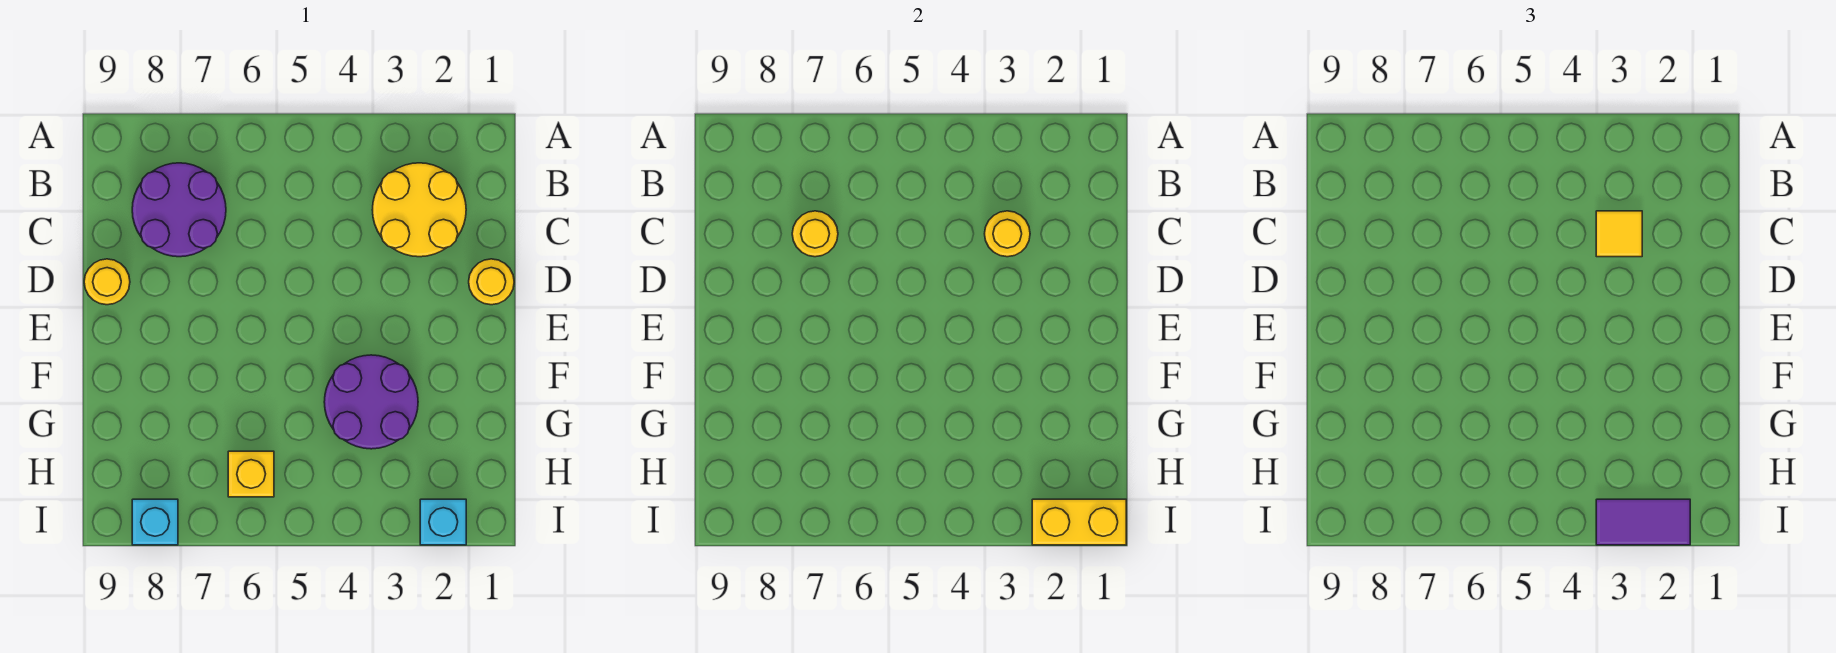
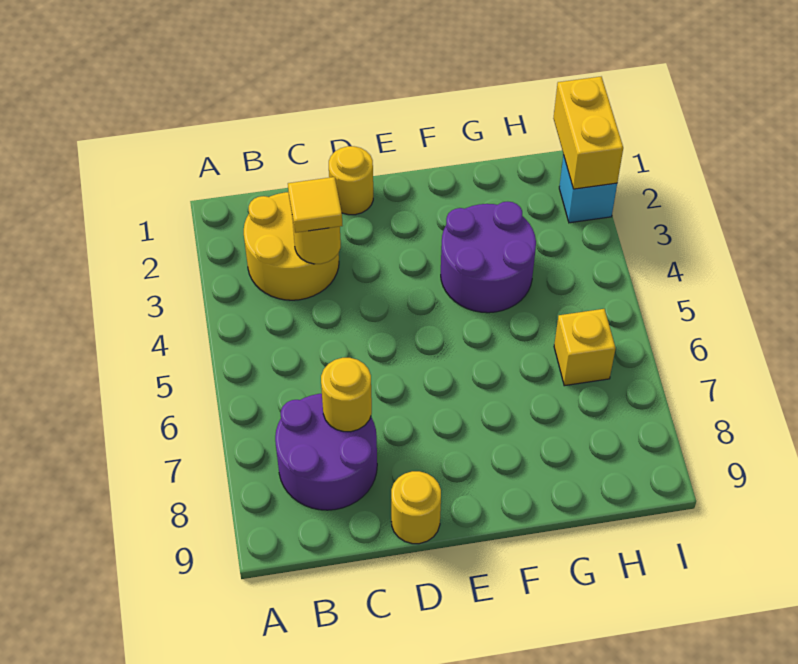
purple tile I2:I3 level 3 -> none
cyan brick I8 level 1 -> none

